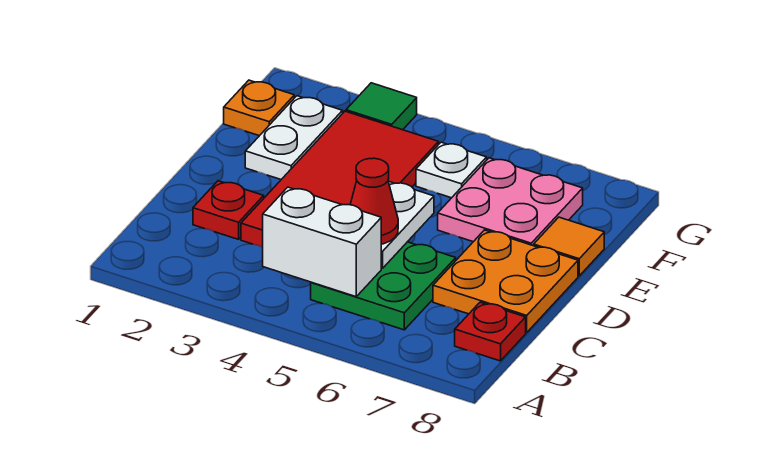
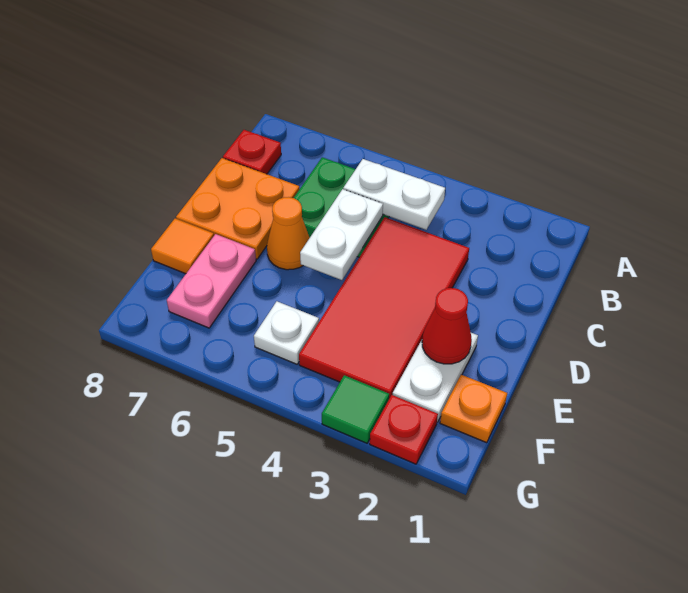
white brick B4:B5 level 2 -> white plate B4:B5 level 2
red plate C2 level 1 -> red plate G2 level 1
red cone C5 level 3 -> red cone E2 level 2
none -> orange cone D6 level 1
pink plate E6:F7 level 1 -> pink plate E7:F7 level 1

